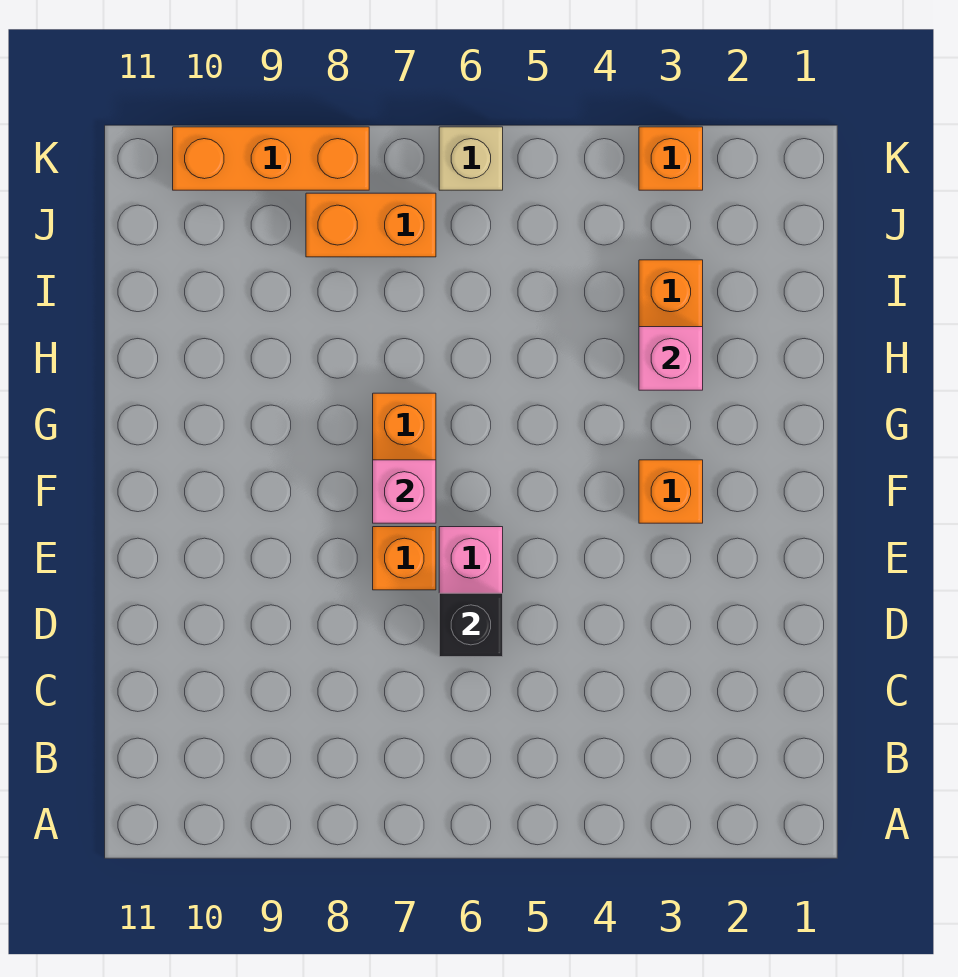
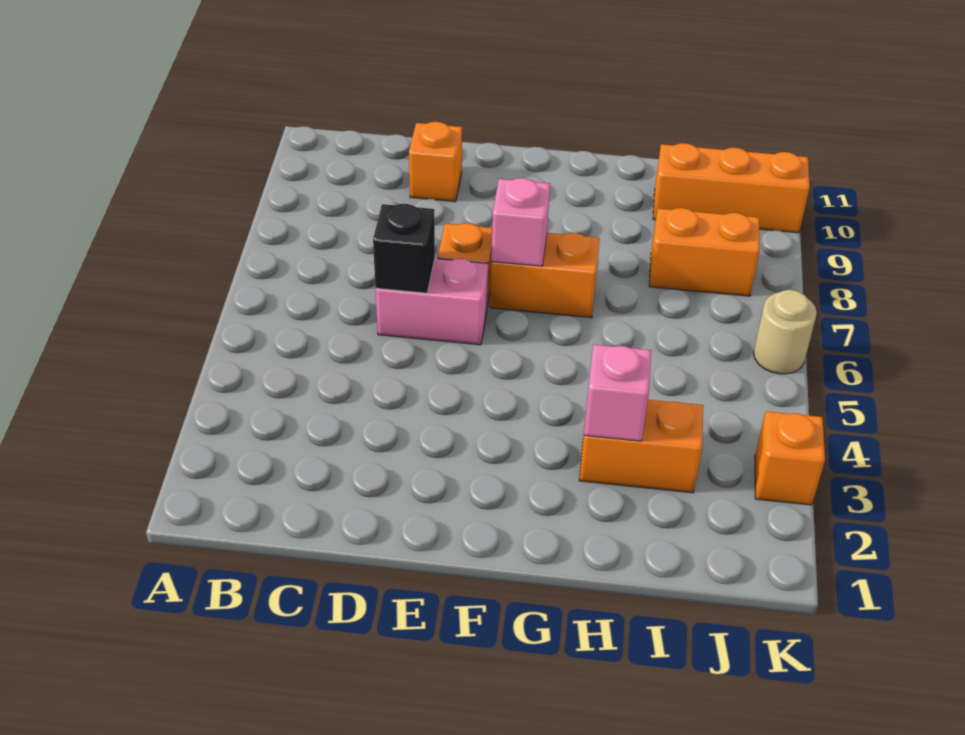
orange brick F3 level 1 -> orange brick D10 level 1
orange brick J7:J8 level 1 -> orange brick I8:J8 level 1
tan brick K6 level 1 -> tan round brick K6 level 1
orange brick K8:K10 level 1 -> orange brick I10:K10 level 1

